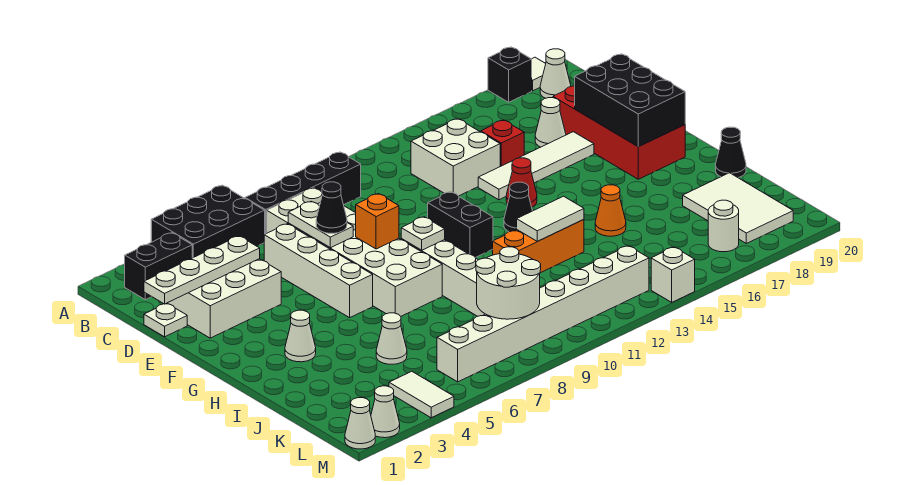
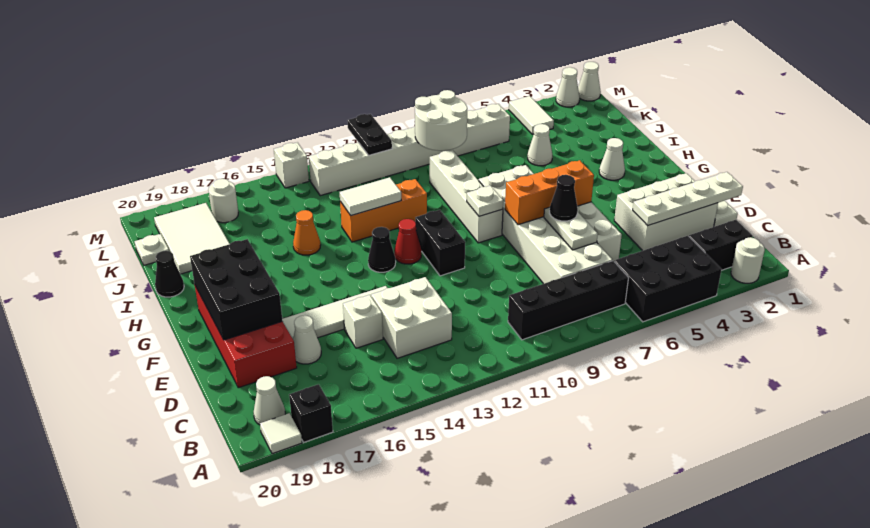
none -> white round brick A2 level 1
red brick D15 level 1 -> white brick D15 level 1
orange brick F8 level 2 -> orange brick F6:F8 level 2
red cone F14 level 1 -> red cone G12 level 1
none -> white plate K20 level 1
none -> black plate L11:M11 level 2

